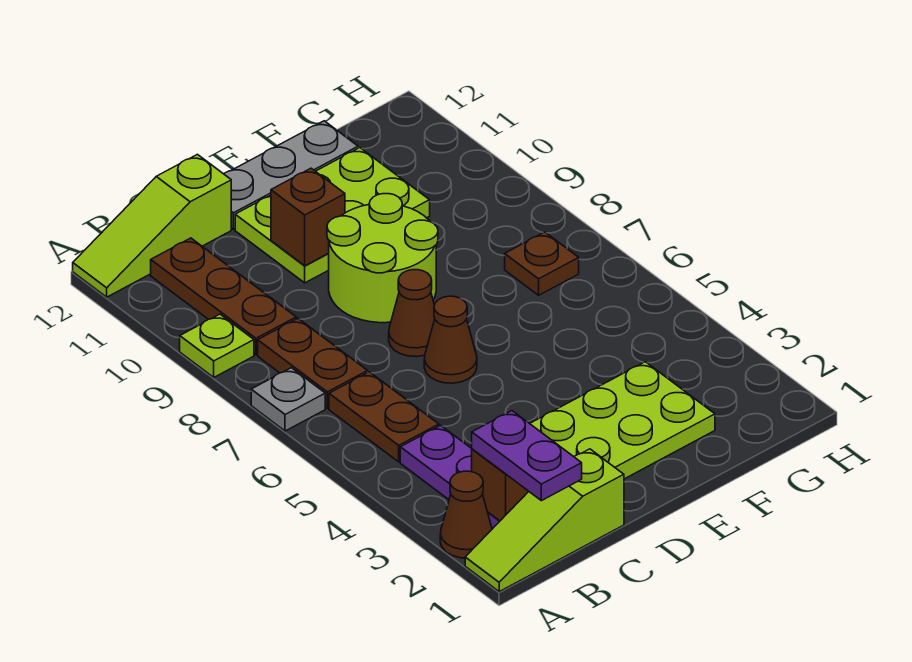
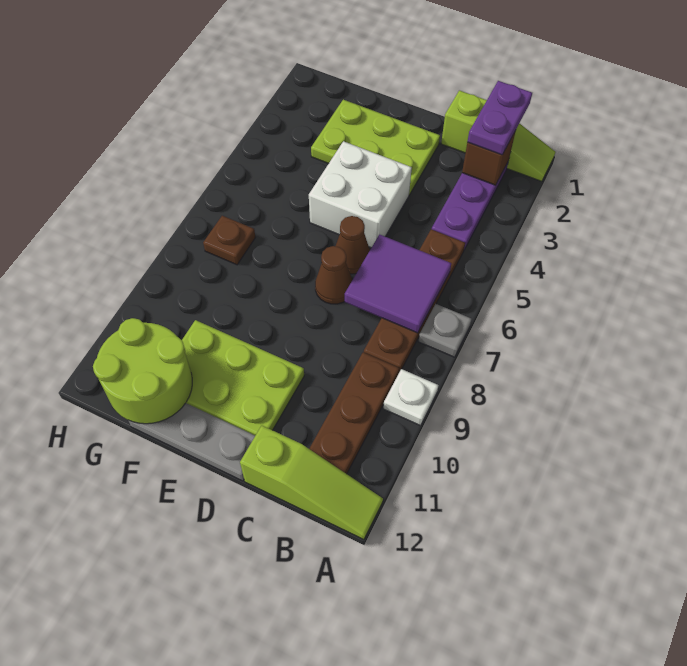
brown cone A2 level 1 -> none
lime plate A9 level 1 -> white plate A9 level 1
none -> purple tile B6:C7 level 2
none -> white brick D4:E5 level 1
lime round brick D8:E9 level 1 -> lime round brick F11:G12 level 2
brown brick D10 level 2 -> none

